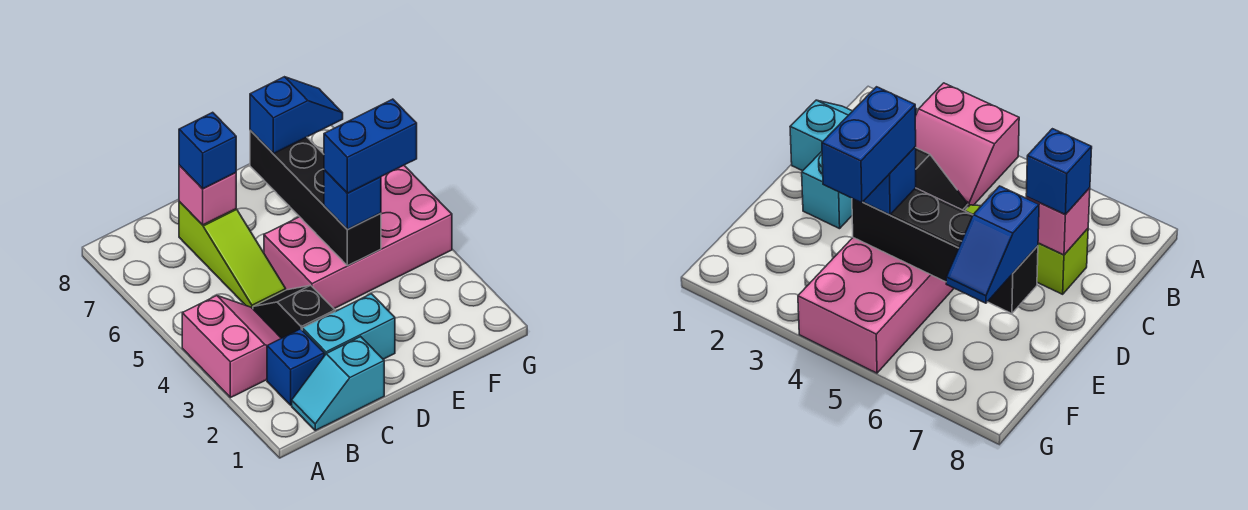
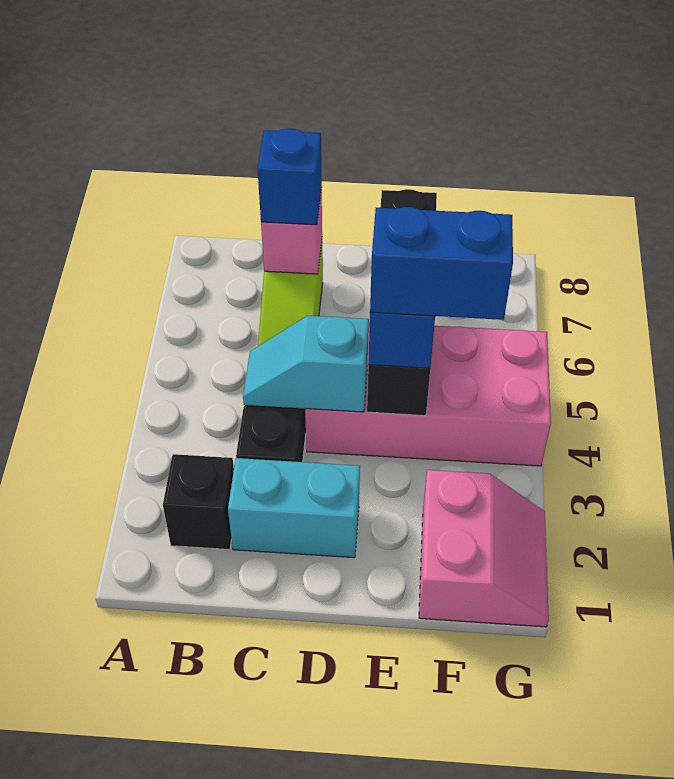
pink slope A3:B4 level 1 top A -> pink slope F1:G2 level 1 top F
cyan slope B1:C1 level 1 top C -> cyan slope C4:D4 level 2 top D
blue brick B2 level 1 -> black brick B2 level 1
blue slope E7:F7 level 3 top E -> none

